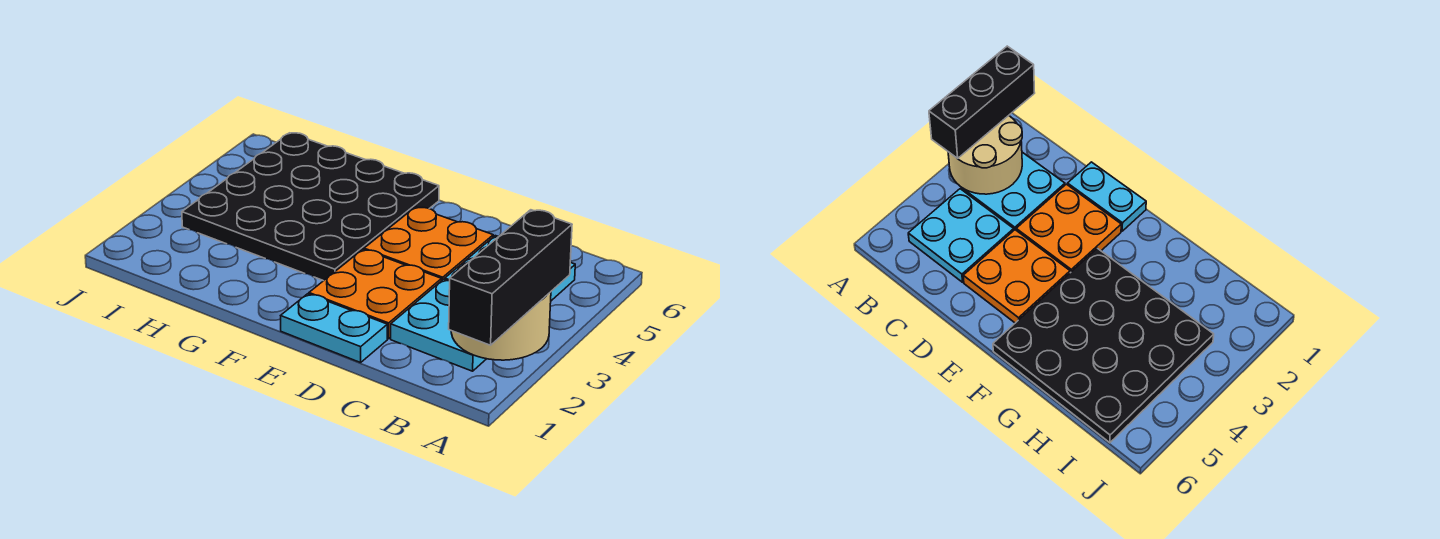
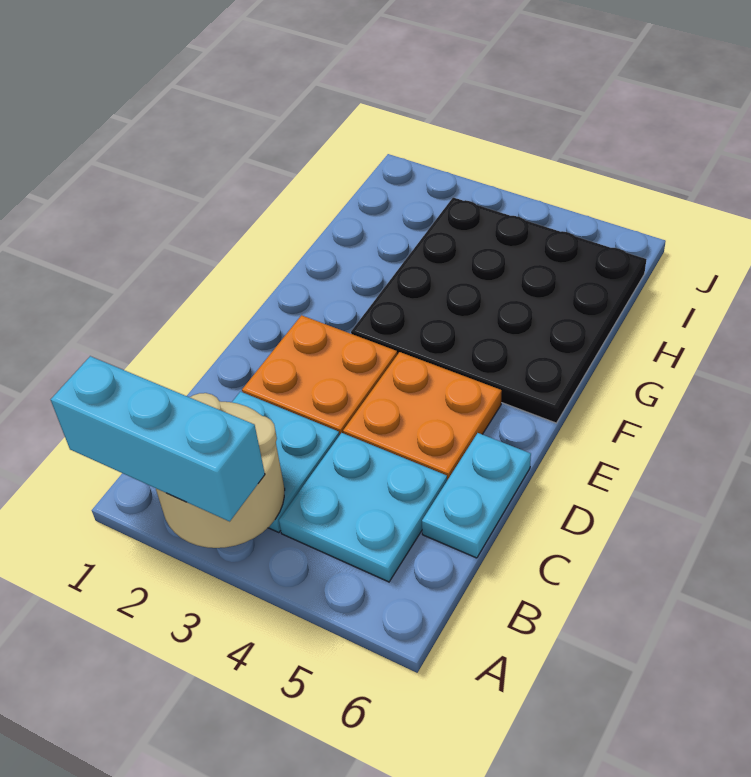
black brick A1:A3 level 3 -> cyan brick A1:A3 level 3
cyan plate D1:E1 level 1 -> cyan plate C6:D6 level 1

